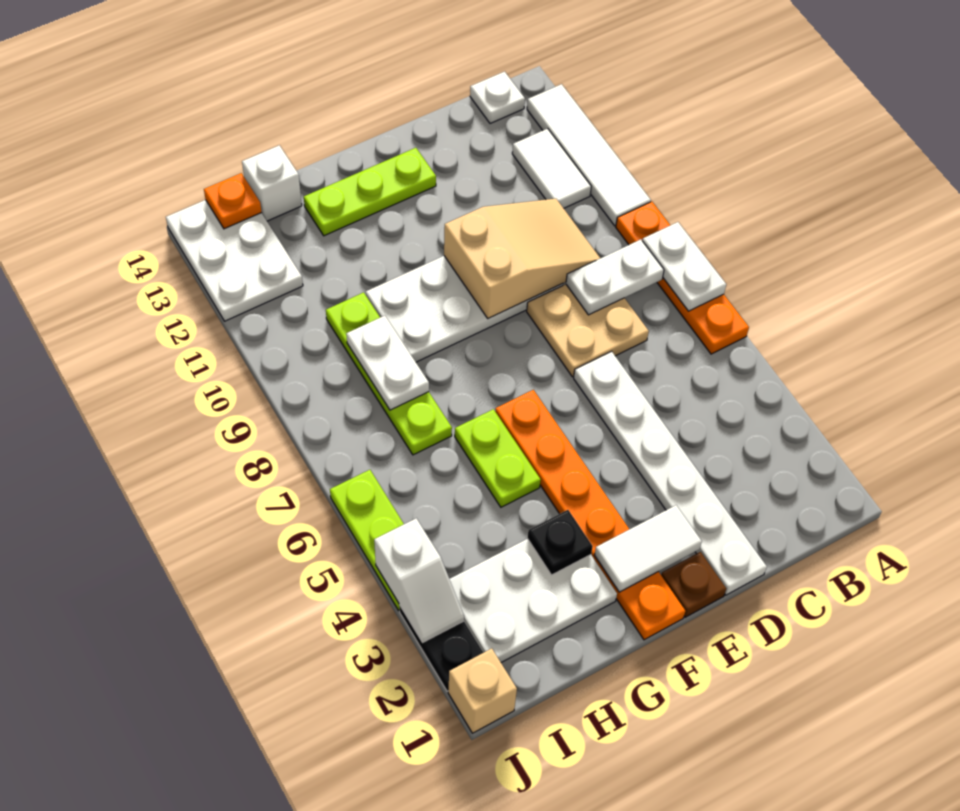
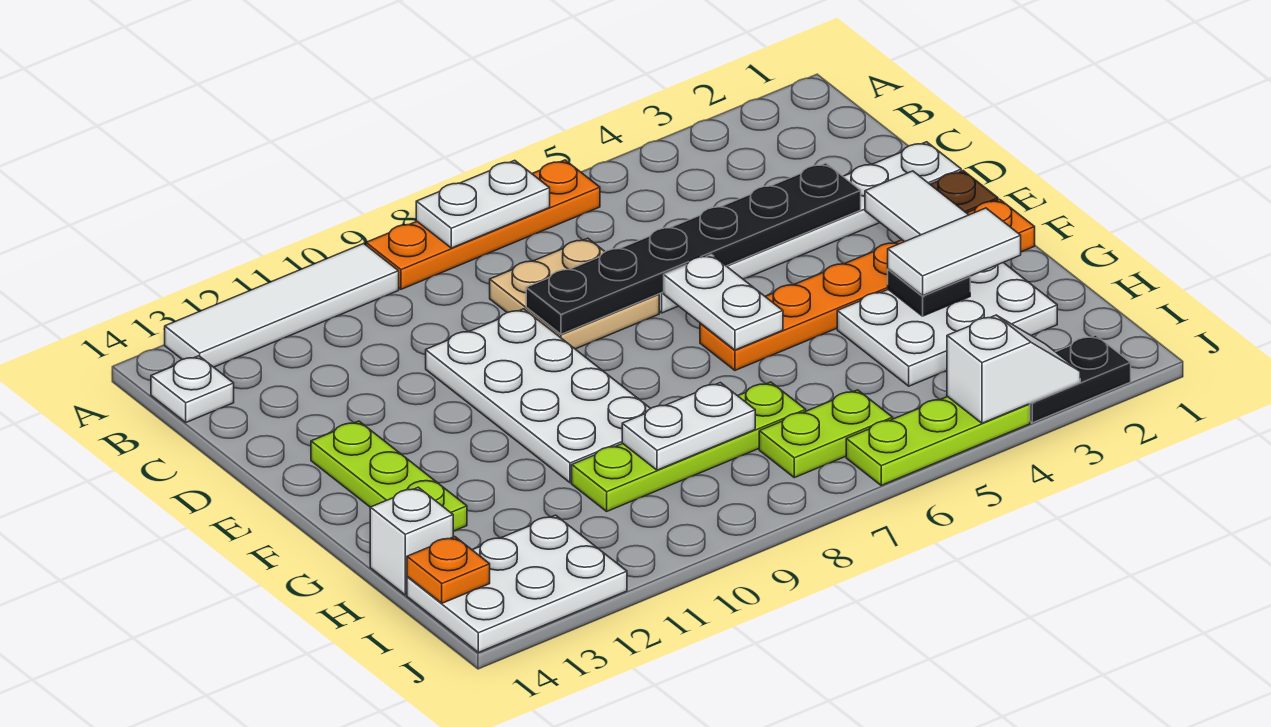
white plate B8:C8 level 2 -> white plate E6:F6 level 2
white tile B11:B12 level 1 -> white tile G2:G3 level 3
tan slope C9:E10 level 2 top E -> none
none -> black plate D3:D8 level 2
white plate G2:I3 level 1 -> white plate G2:H4 level 1
lime plate G5:G6 level 1 -> lime plate I6:I7 level 1
tan brick J1 level 1 -> none

